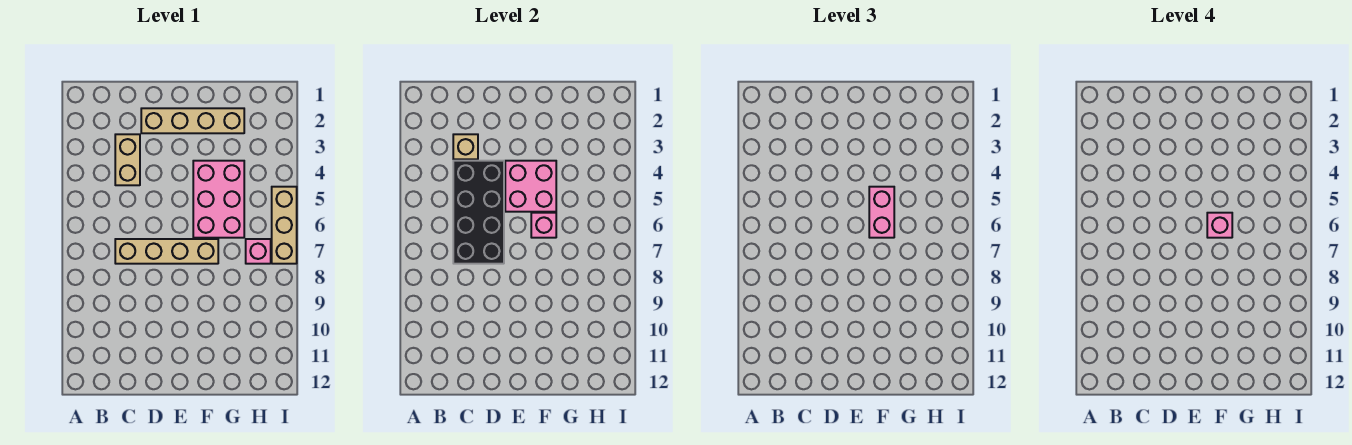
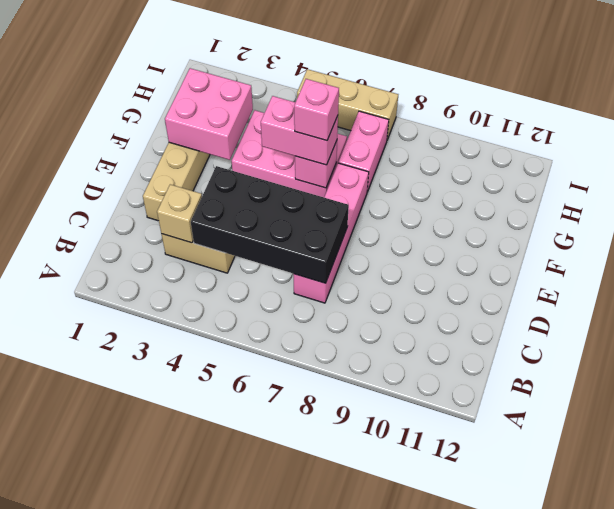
tan brick C7:F7 level 1 -> pink brick C7:F7 level 1
pink brick E4:F5 level 2 -> pink brick F2:G3 level 2
pink brick H7 level 1 -> pink brick G7:H7 level 1

